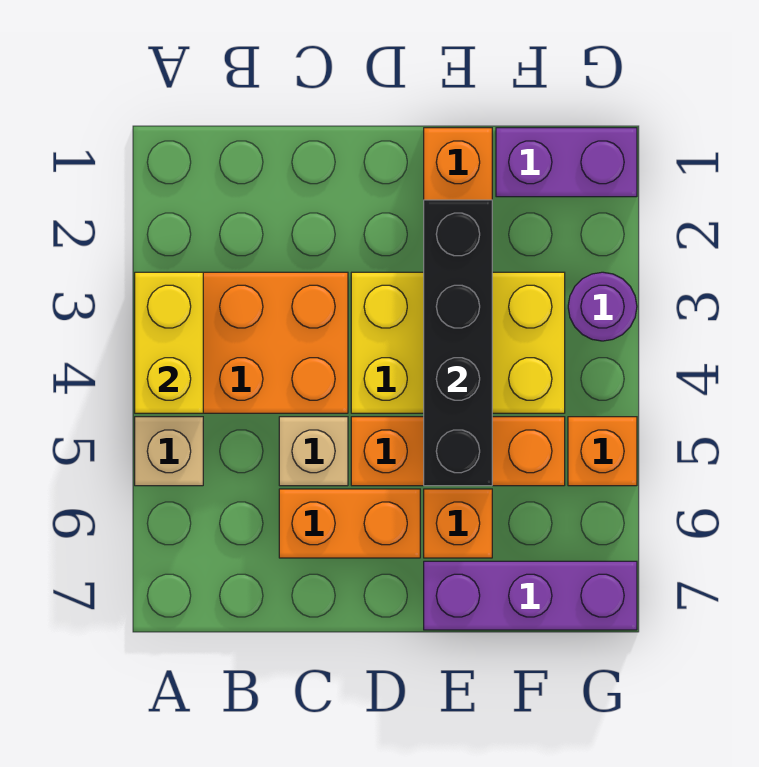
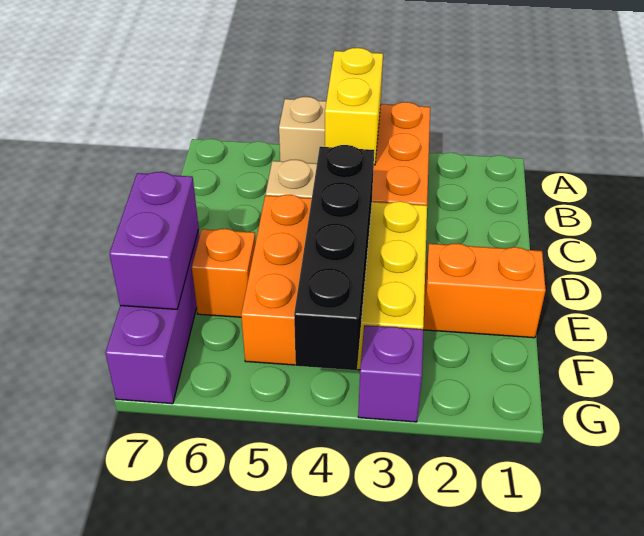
yellow brick A3:A4 level 2 -> yellow brick A4:B4 level 2
orange brick C6:D6 level 1 -> none
black brick E2:E5 level 2 -> black brick D4:G4 level 2
purple brick F1:G1 level 1 -> purple brick E7:F7 level 2
purple round brick G3 level 1 -> purple brick G3 level 1
orange brick G5 level 1 -> none

